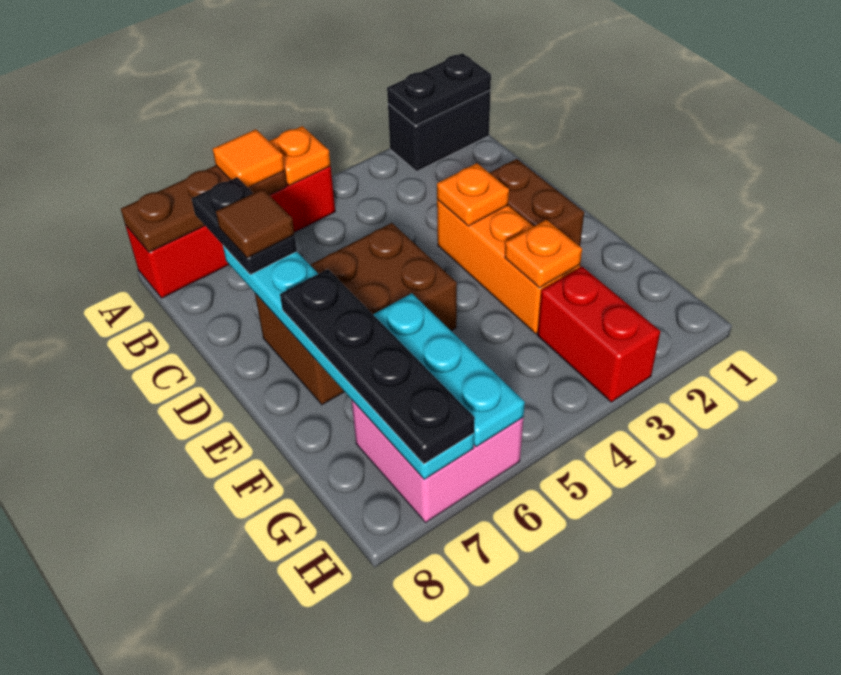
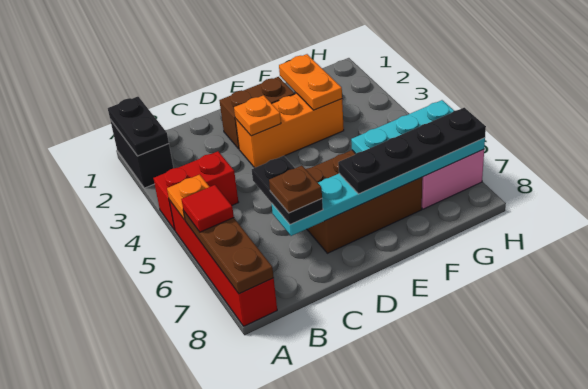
orange tile A6 level 3 -> red tile A6 level 3
black plate B7:C7 level 3 -> black plate C6:C7 level 3
brown tile C7 level 4 -> brown plate C7 level 4
brown brick D5:E7 level 1 -> brown brick D6:F7 level 1
orange plate F3 level 2 -> orange plate F2:F3 level 2
red brick G3:H3 level 1 -> red brick A4:B4 level 1

